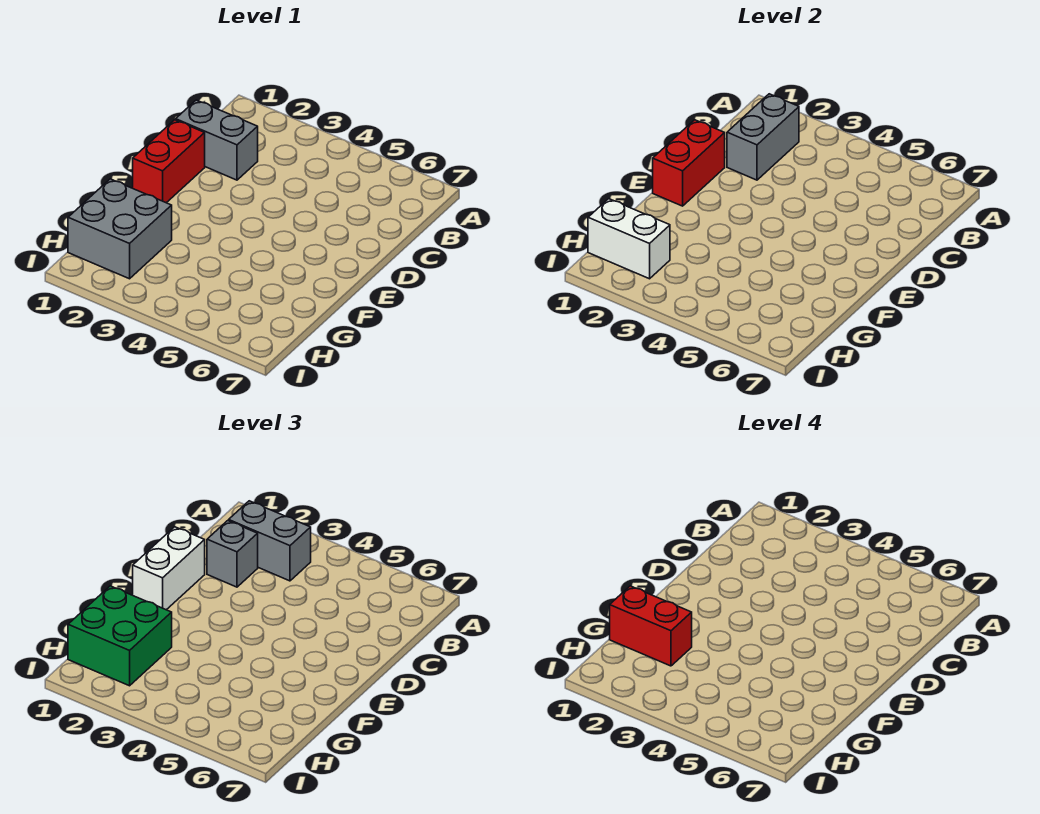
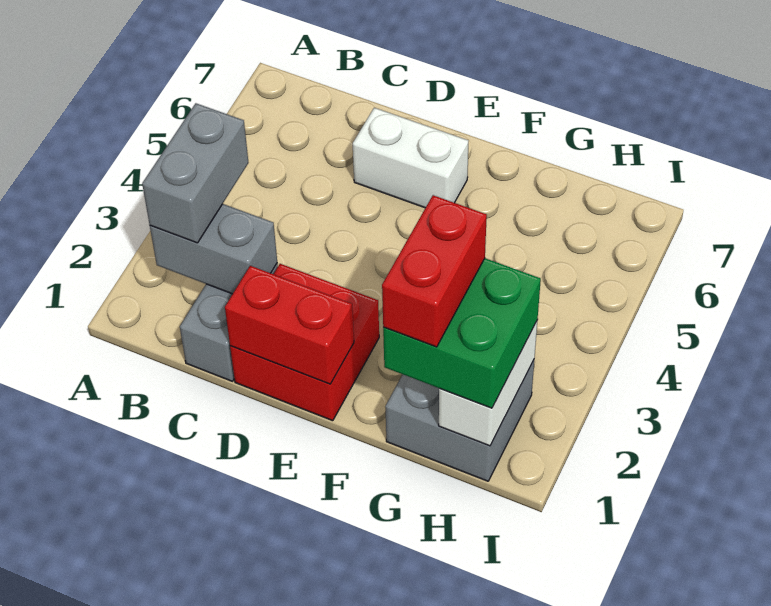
grey brick C2 level 3 -> none
red brick D1:E1 level 1 -> red brick D1:E2 level 1
white brick D1:E1 level 3 -> white brick D6:E6 level 1

